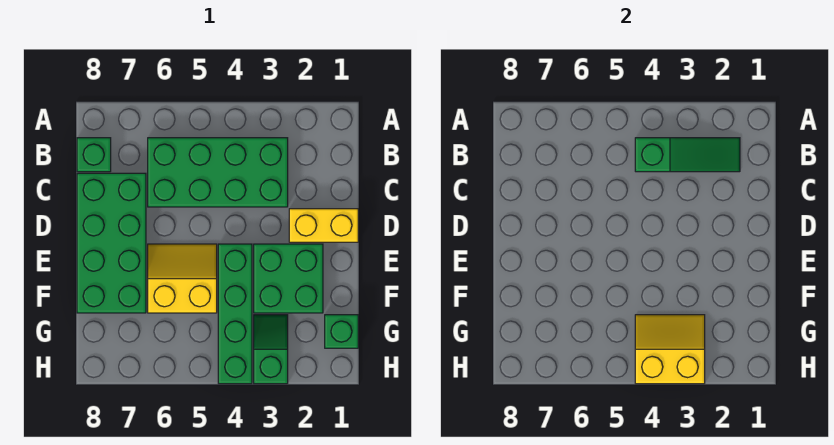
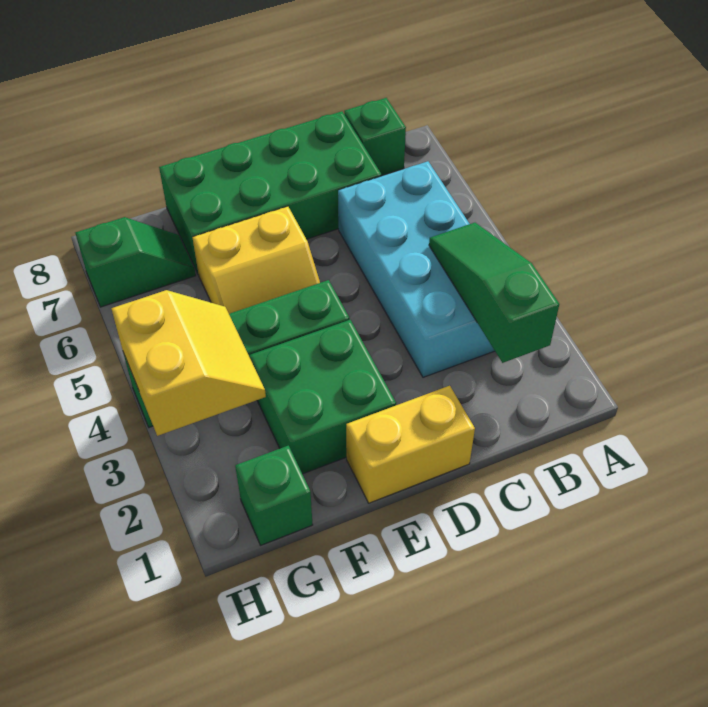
green slope B2:B4 level 2 top 4 -> green slope B2:B4 level 2 top 2
green brick B3:C6 level 1 -> cyan brick B3:C6 level 1
yellow brick D1:D2 level 1 -> yellow brick D1:E1 level 1
yellow slope E5:F6 level 1 top F -> yellow slope E5:F6 level 1 top 6
green slope G3:H3 level 1 top H -> green slope G7:H7 level 1 top H

